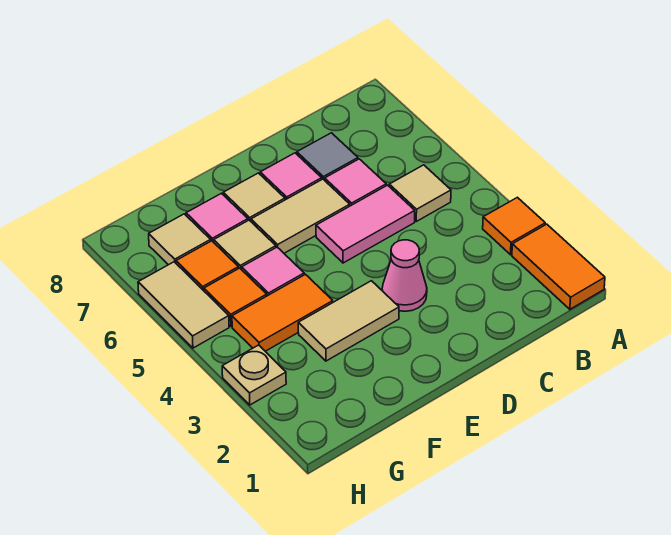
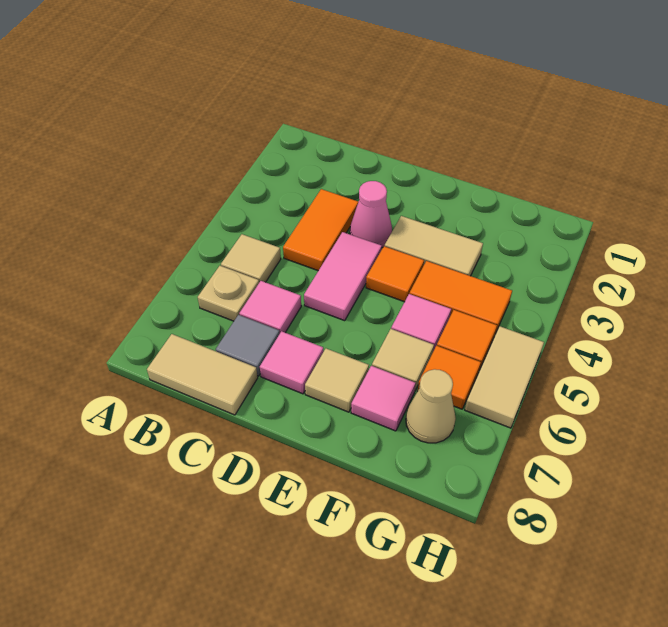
orange tile A1:A2 level 1 -> orange tile C3:C4 level 1
orange tile A3 level 1 -> orange tile E4 level 1
pink tile C5:D5 level 1 -> pink tile D4:D5 level 1
tan tile D6:E6 level 1 -> tan tile B8:C8 level 1
tan tile G7 level 1 -> tan cone G7 level 1
tan plate H3 level 1 -> tan plate B6 level 1

